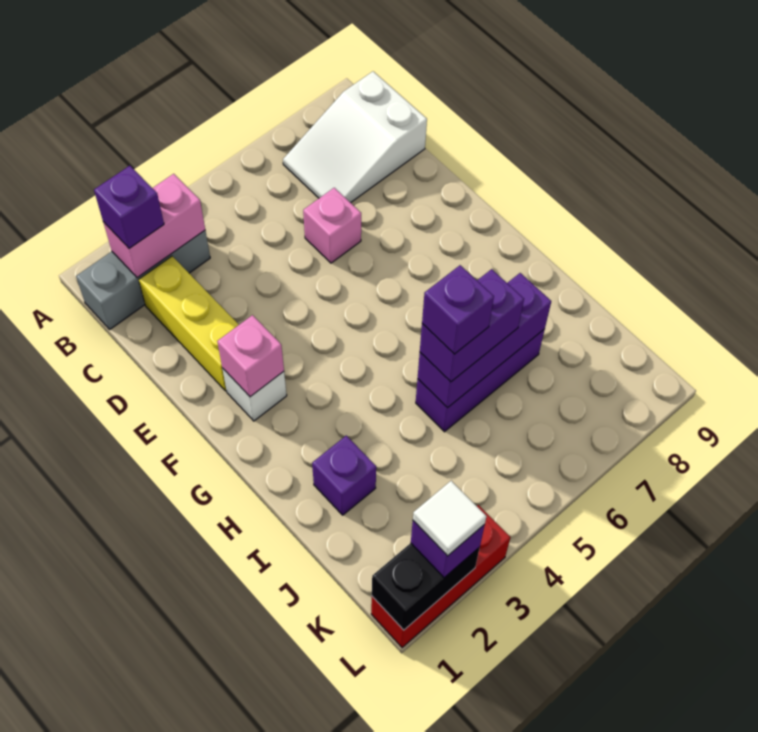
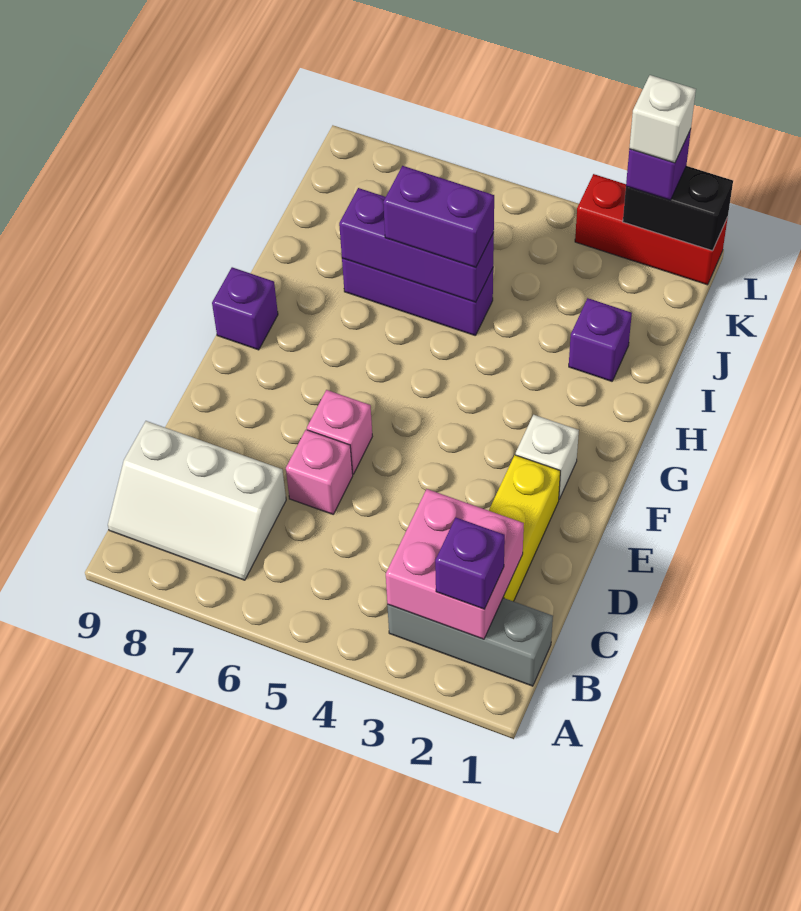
pink brick B2:B3 level 2 -> pink brick B2:C3 level 2
white slope B7:C9 level 1 top 9 -> white slope B7:C9 level 1 top C
pink brick F2 level 2 -> pink brick E6 level 1
purple brick I5 level 4 -> purple brick G9 level 1
white tile L2 level 4 -> white brick L2 level 4

